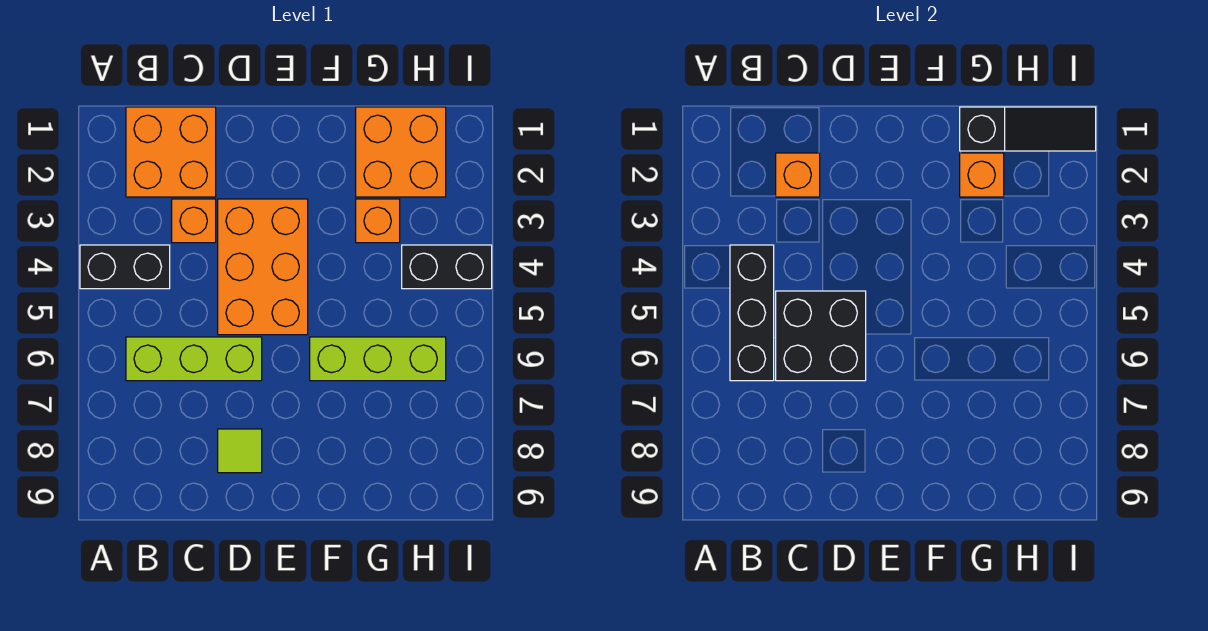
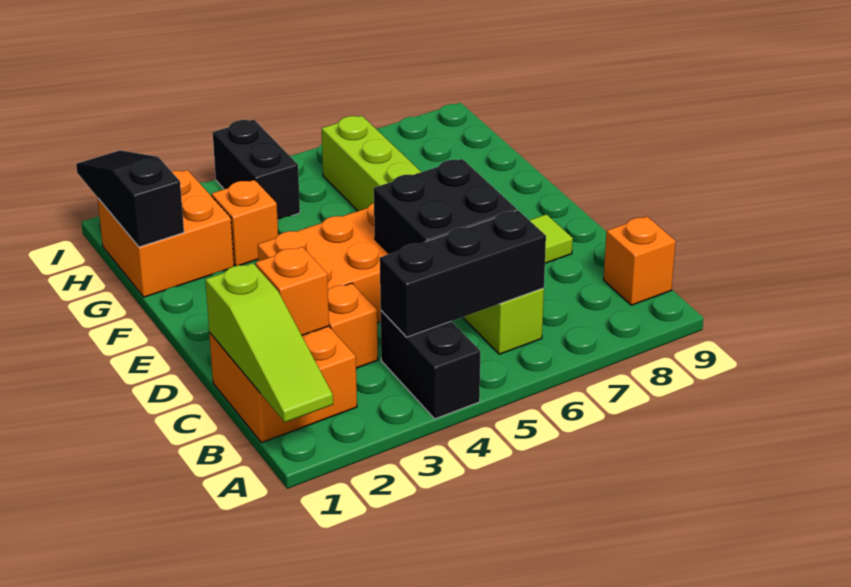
none -> lime slope A1:C1 level 2 top C
orange brick G2 level 2 -> orange brick B9 level 1

